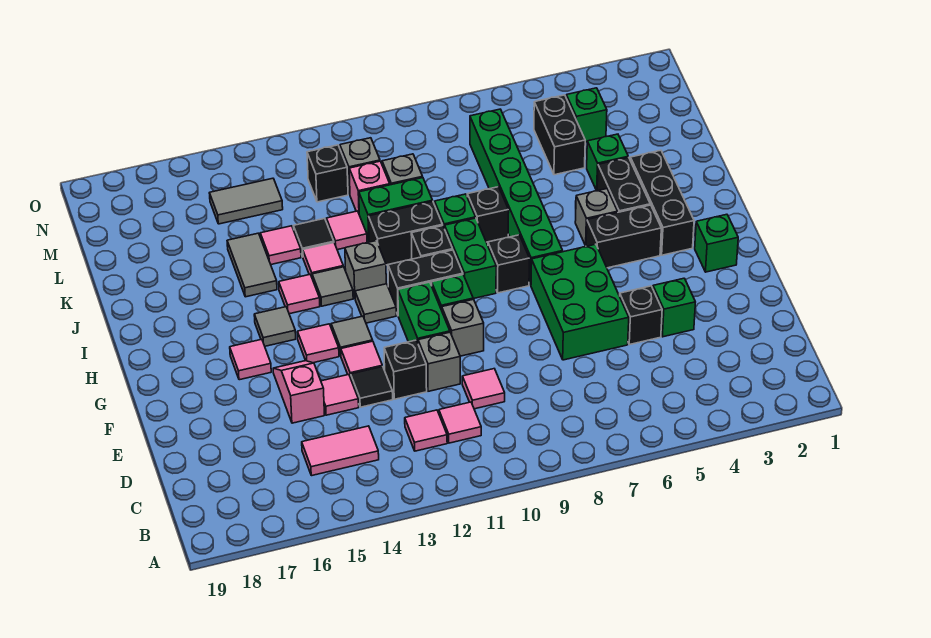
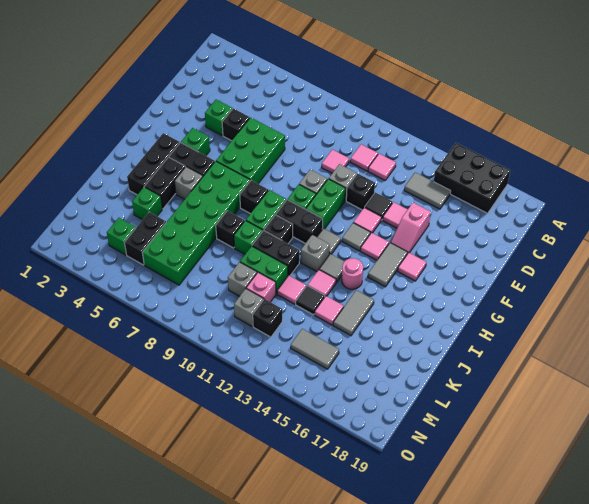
none -> black brick A15:B17 level 1
pink tile C14:C15 level 1 -> grey tile C14:C15 level 1
green brick G2 level 1 -> green brick G4 level 1
green brick H7:M7 level 1 -> green brick H6:M7 level 1
grey tile H15 level 1 -> grey tile G15:H15 level 1
pink tile I14 level 1 -> pink round brick I14 level 1

